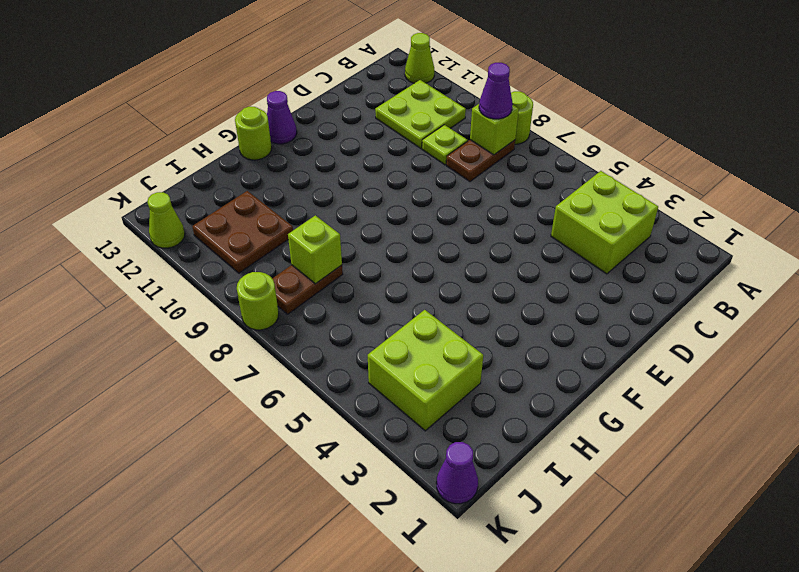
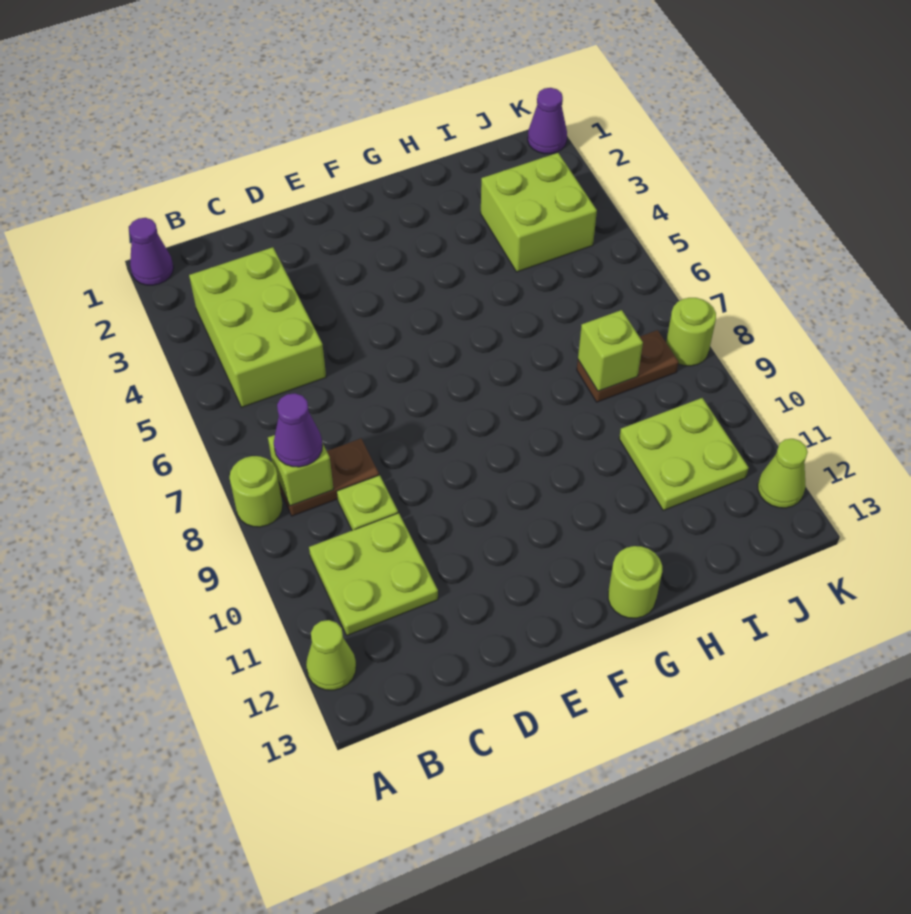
lime brick B3:C4 level 1 -> lime brick B3:C5 level 1
purple cone F13 level 1 -> purple cone A1 level 1
brown plate I10:J11 level 1 -> lime plate I10:J11 level 1

